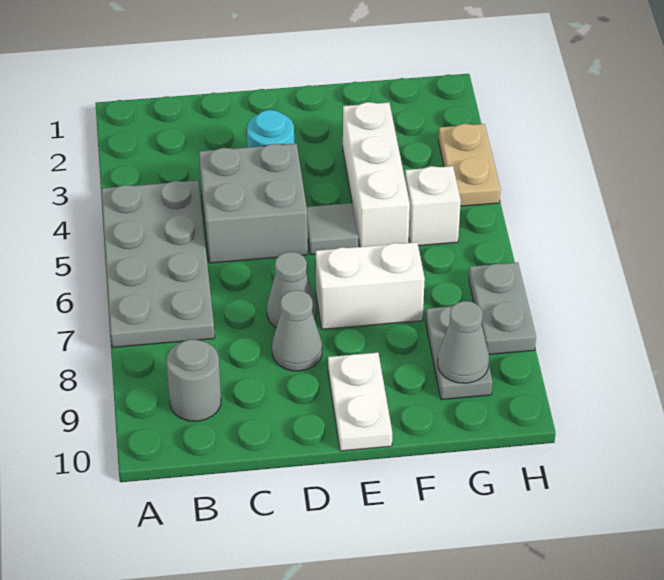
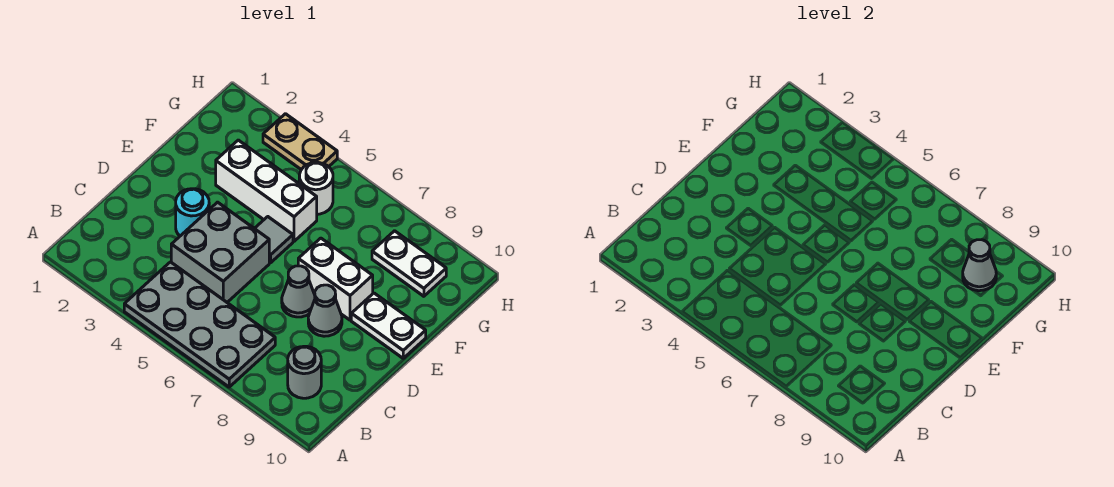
white brick E7:F7 level 1 -> white brick E7:E8 level 1
white brick G5 level 1 -> white round brick G5 level 1
grey plate G8:G9 level 1 -> white plate G8:G9 level 1
grey plate H7:H8 level 1 -> none

